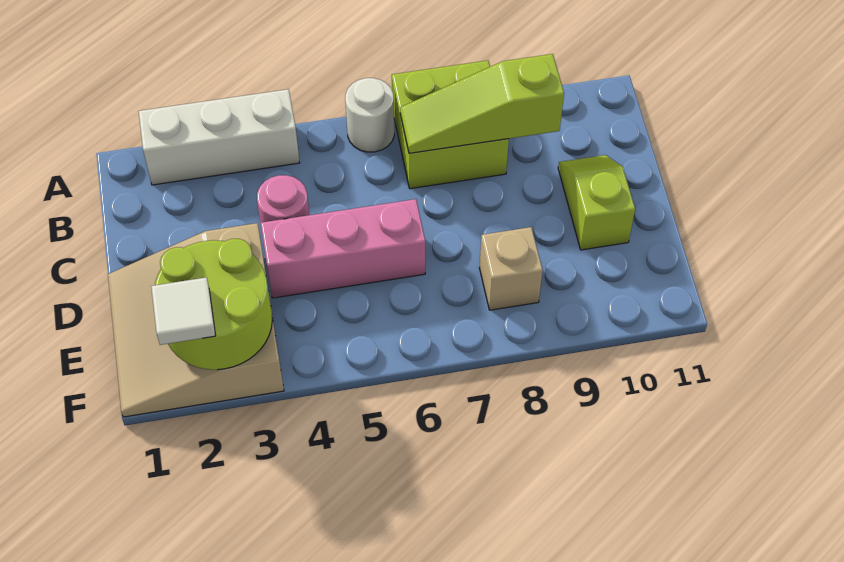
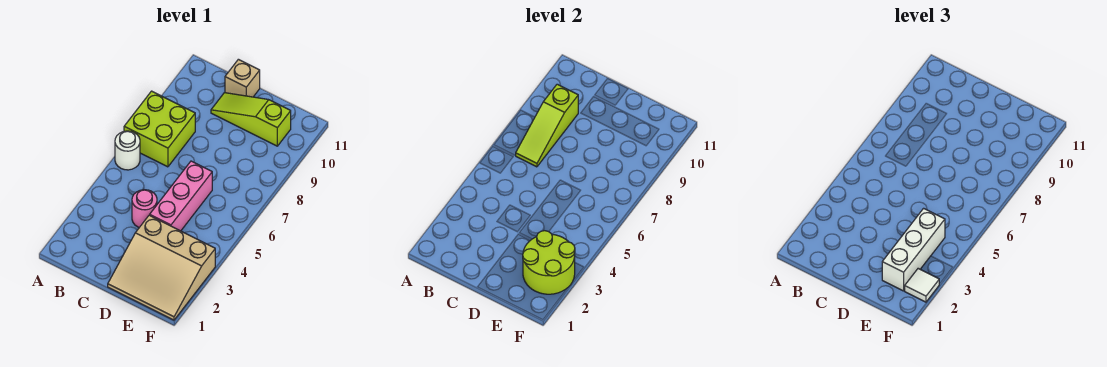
white brick A2:A4 level 1 -> white brick E2:E4 level 3
lime slope C10:D10 level 1 top D -> lime slope C10:E10 level 1 top E
tan brick E8 level 1 -> tan brick C11 level 1

